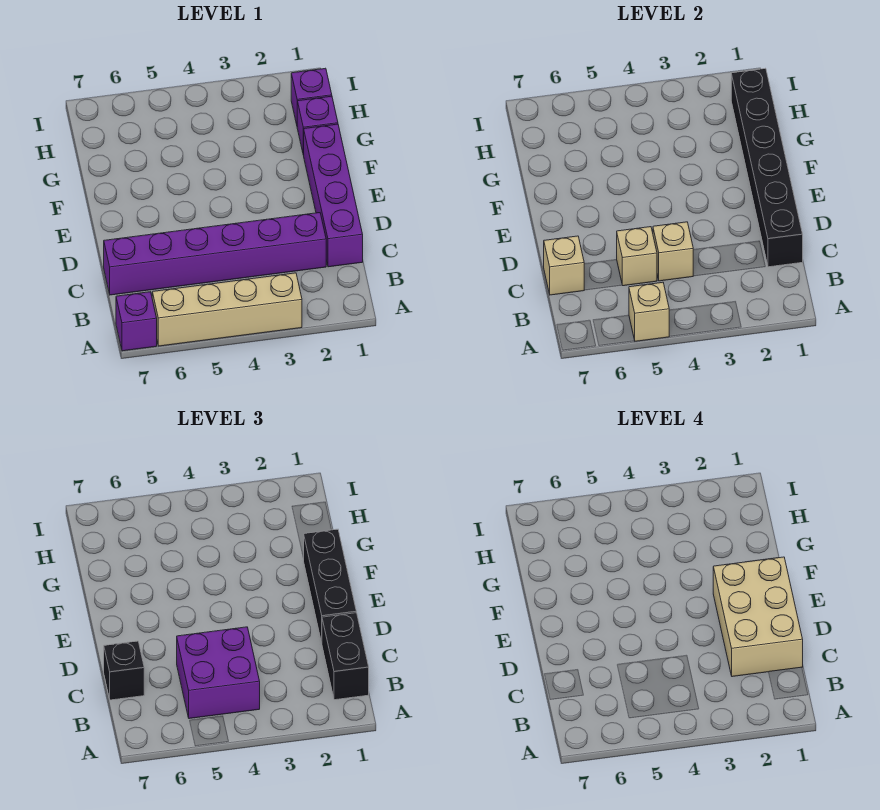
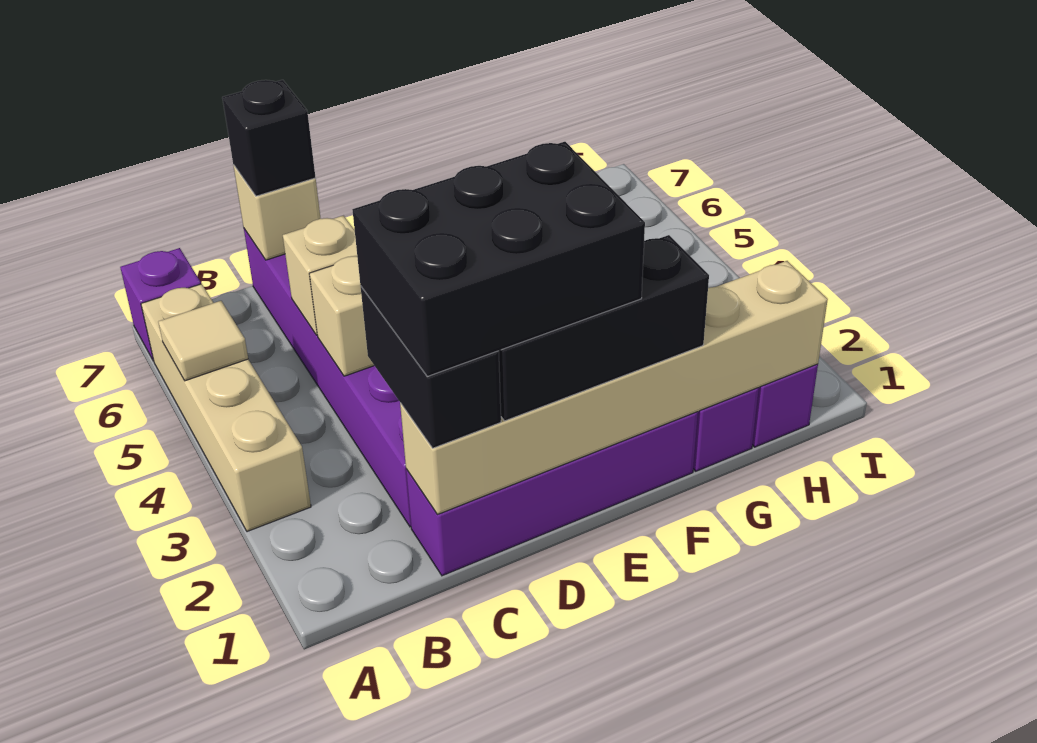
tan brick A5 level 2 -> tan tile A5 level 2
black brick B1:C1 level 3 -> black brick C1:C2 level 3
purple brick B4:C5 level 3 -> none
black brick C1:H1 level 2 -> tan brick C1:H1 level 2
tan brick C1:E2 level 4 -> black brick C1:E2 level 4

